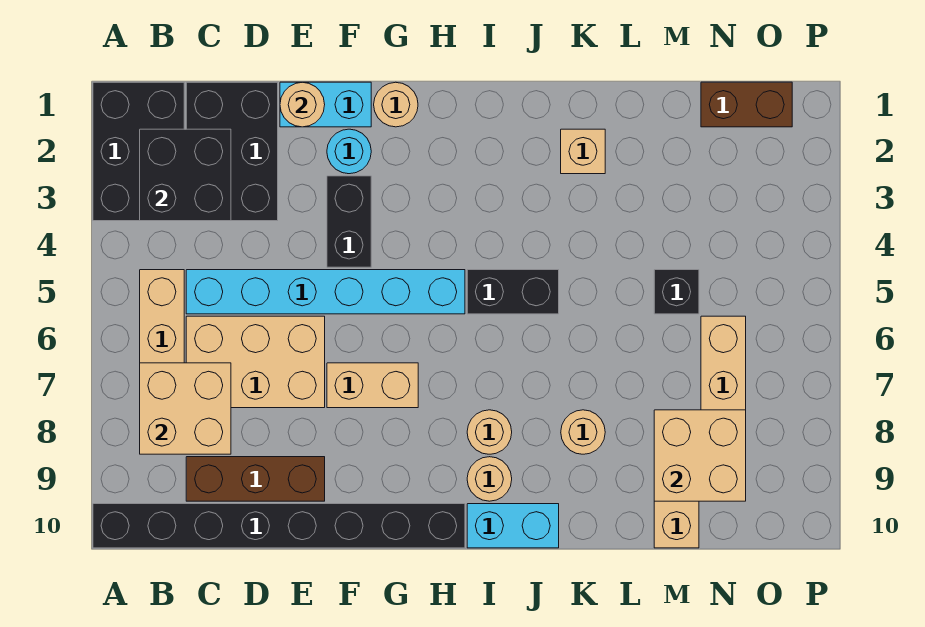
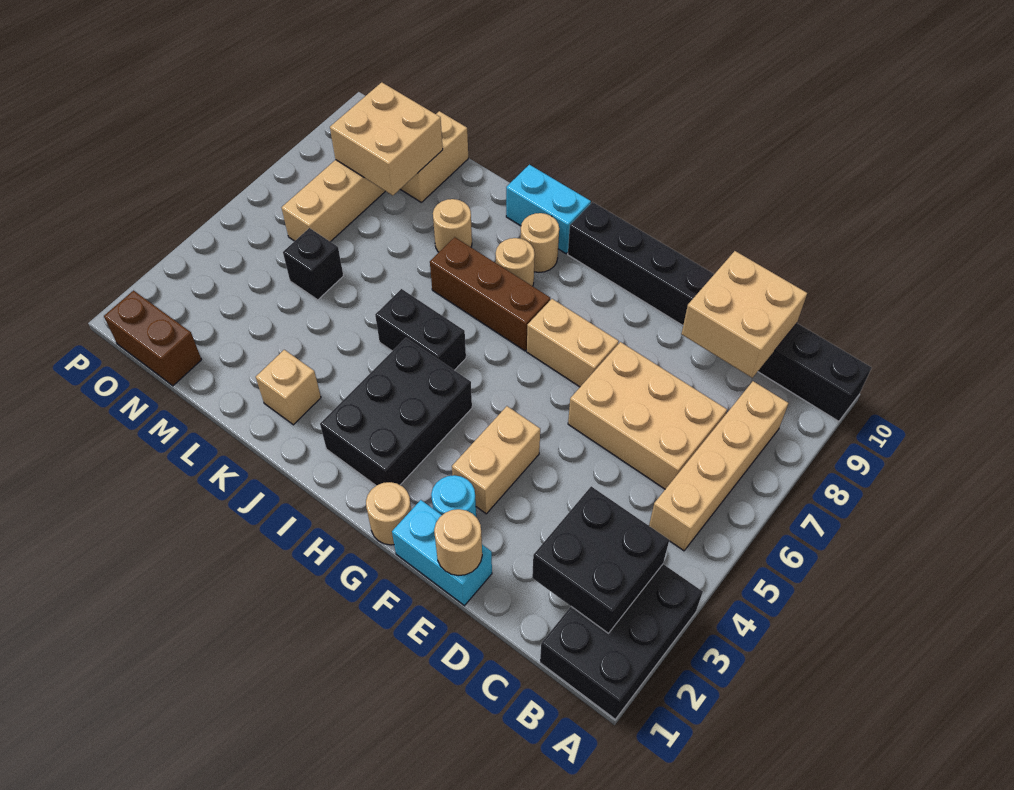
tan brick B7:C8 level 2 -> tan brick C9:D10 level 2
black brick C1:D3 level 1 -> black brick H2:I4 level 1
cyan brick C5:H5 level 1 -> none
brown brick C9:E9 level 1 -> brown brick H7:J7 level 1
black brick F3:F4 level 1 -> tan brick F3:F4 level 1

